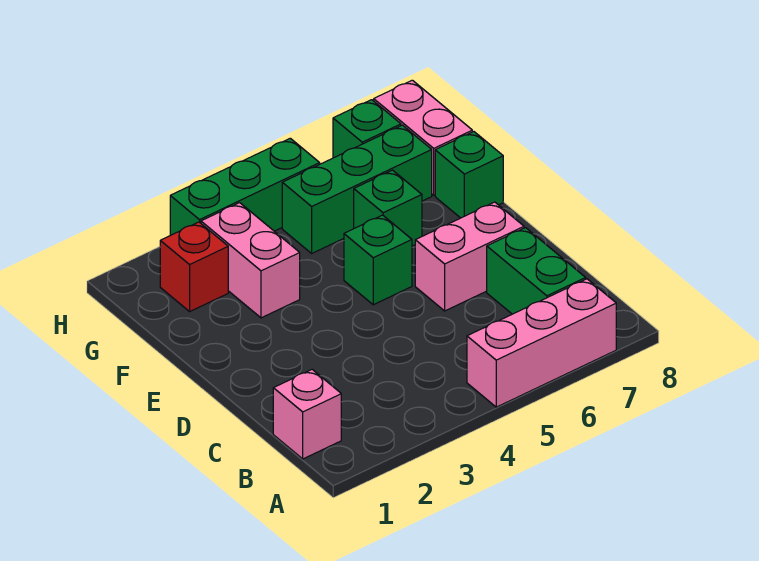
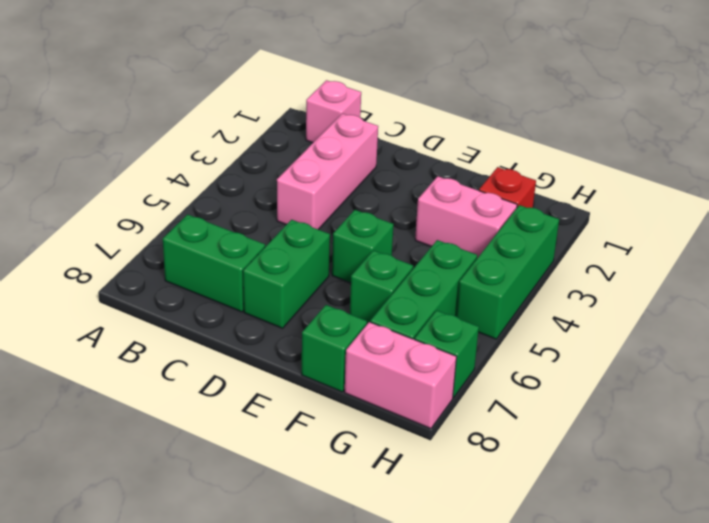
pink brick A5:A7 level 1 -> pink brick C2:C4 level 1
pink brick D6:D7 level 1 -> green brick D6:D7 level 1

